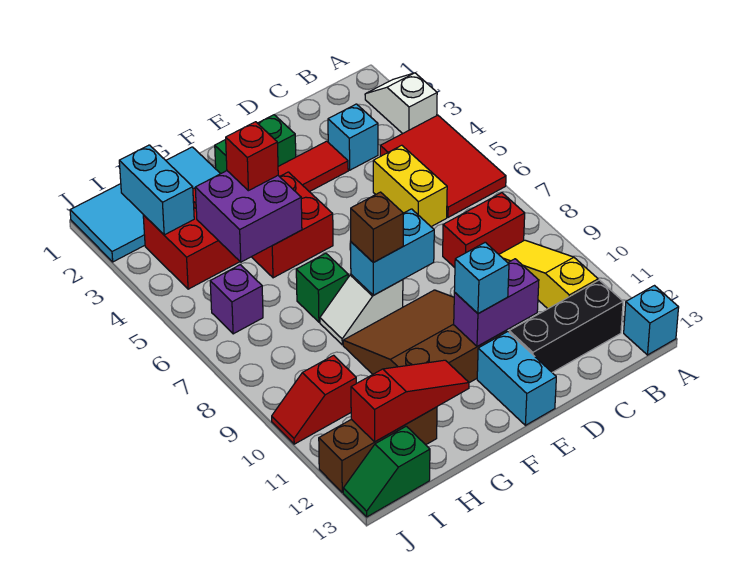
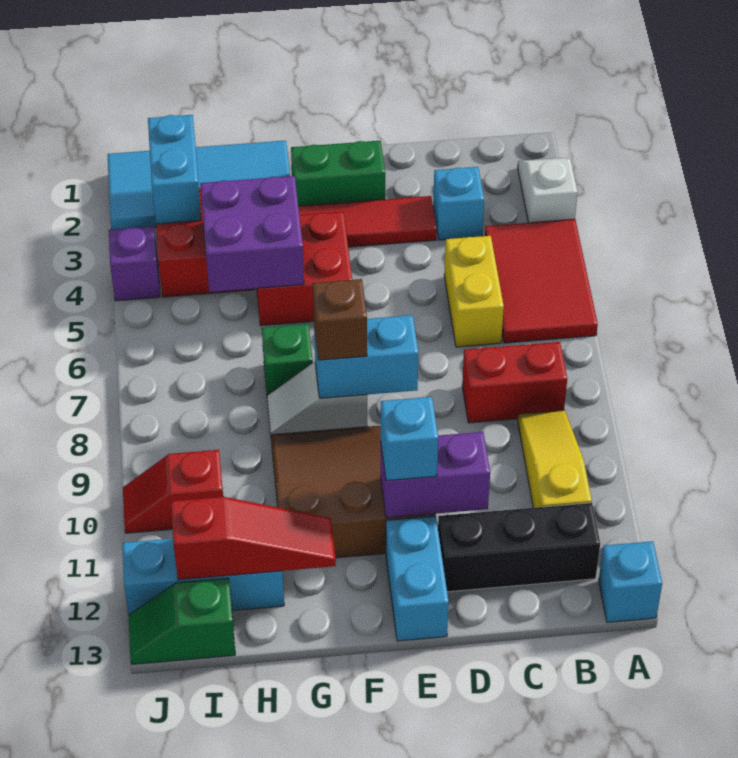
red brick G4 level 3 -> none
brown brick H12:J12 level 1 -> cyan brick H12:J12 level 1
purple brick I6 level 1 -> purple brick J4 level 1

